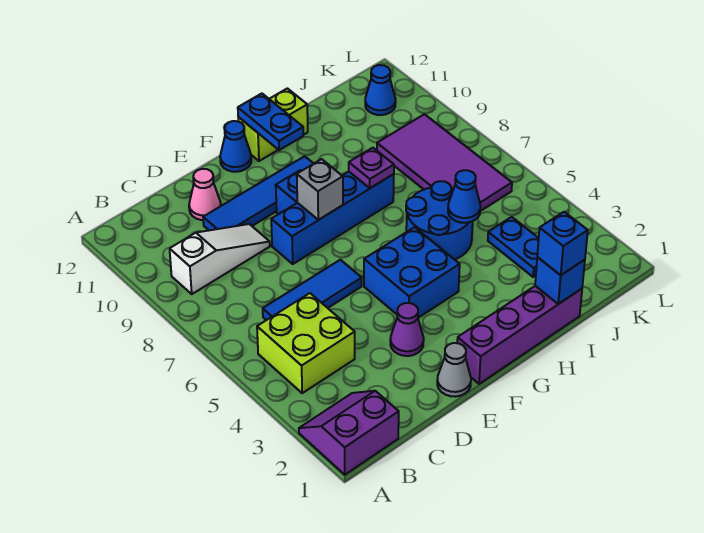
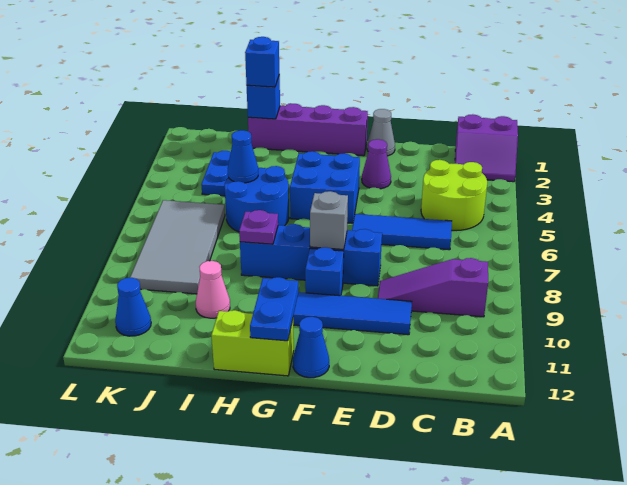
lime brick B4:C5 level 1 -> lime round brick B4:C5 level 1
white slope B9:D9 level 1 top B -> purple slope B9:D9 level 1 top B
pink cone D11 level 1 -> pink cone I10 level 1
purple tile J6:K9 level 1 -> grey tile J6:K9 level 1

